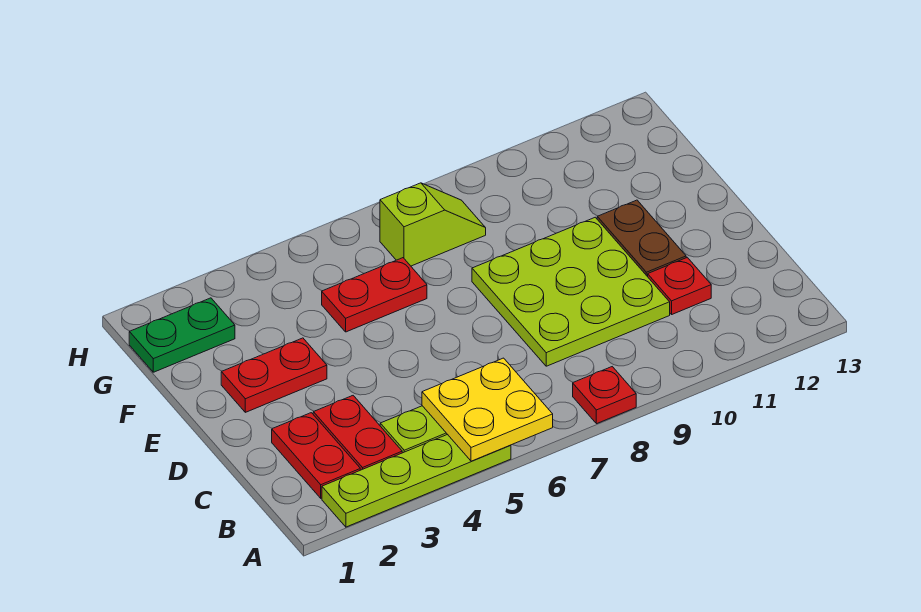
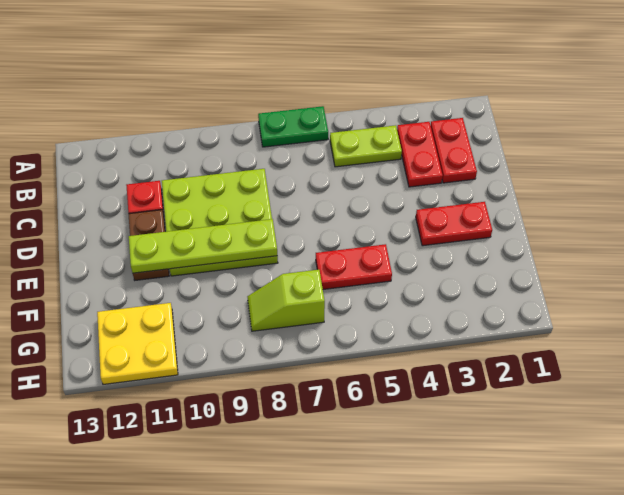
lime plate A2:A5 level 1 -> lime plate E8:E11 level 2
yellow plate A5:B6 level 2 -> yellow plate G11:H12 level 1
red plate A8 level 1 -> none
green plate G1:G2 level 1 -> green plate A6:A7 level 1

